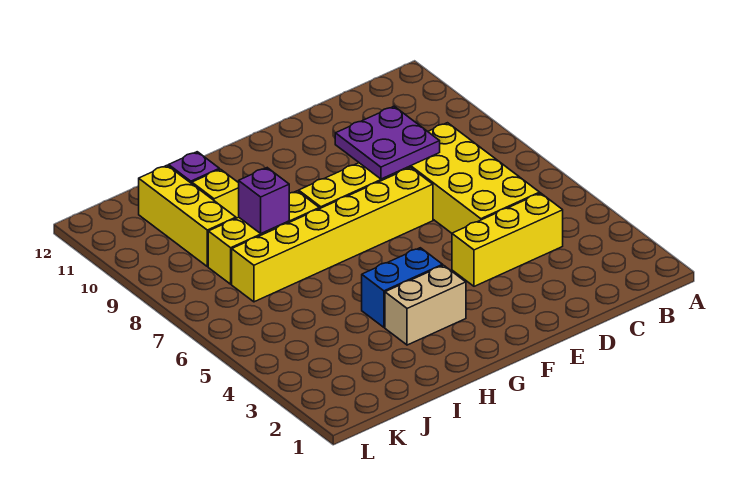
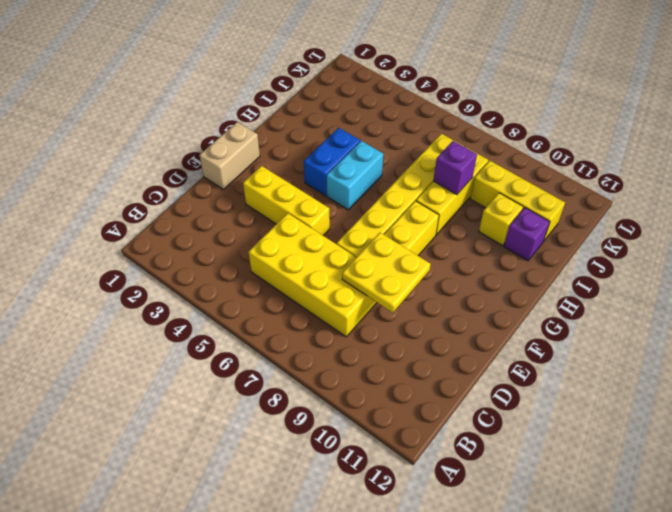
yellow brick C4:E4 level 1 -> yellow brick E3:E5 level 1
purple plate D8:E9 level 2 -> yellow plate D8:E9 level 2
tan brick G3:H3 level 1 -> tan brick E1:F1 level 1
none -> cyan brick G5:H5 level 1

